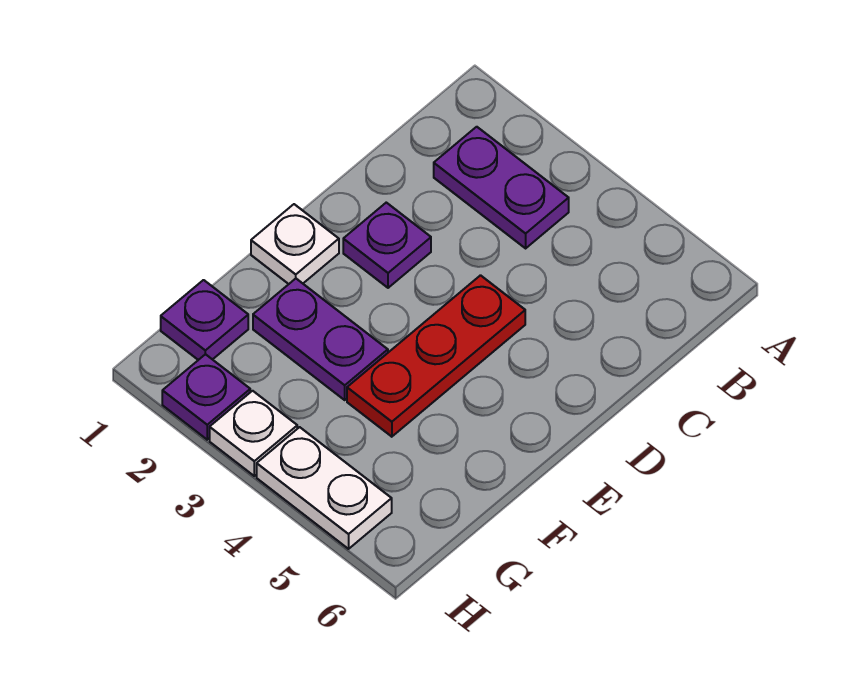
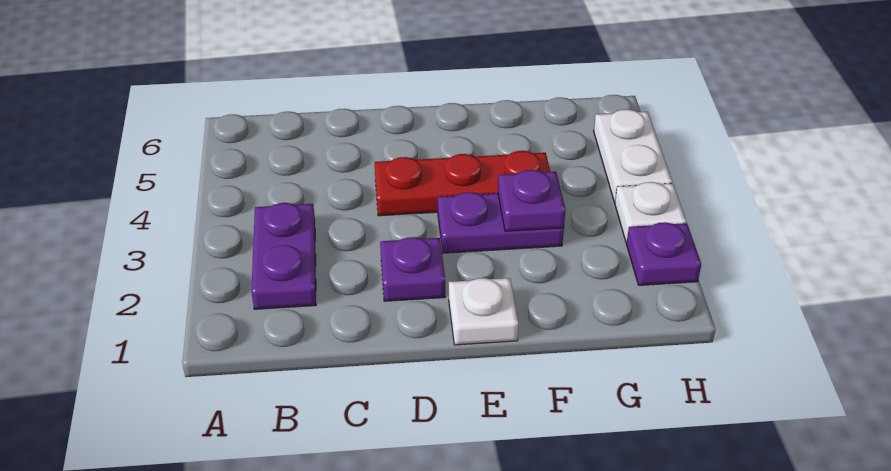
purple plate F2:F3 level 1 -> purple plate E3:F3 level 1
purple plate G1 level 1 -> purple plate F3 level 2

